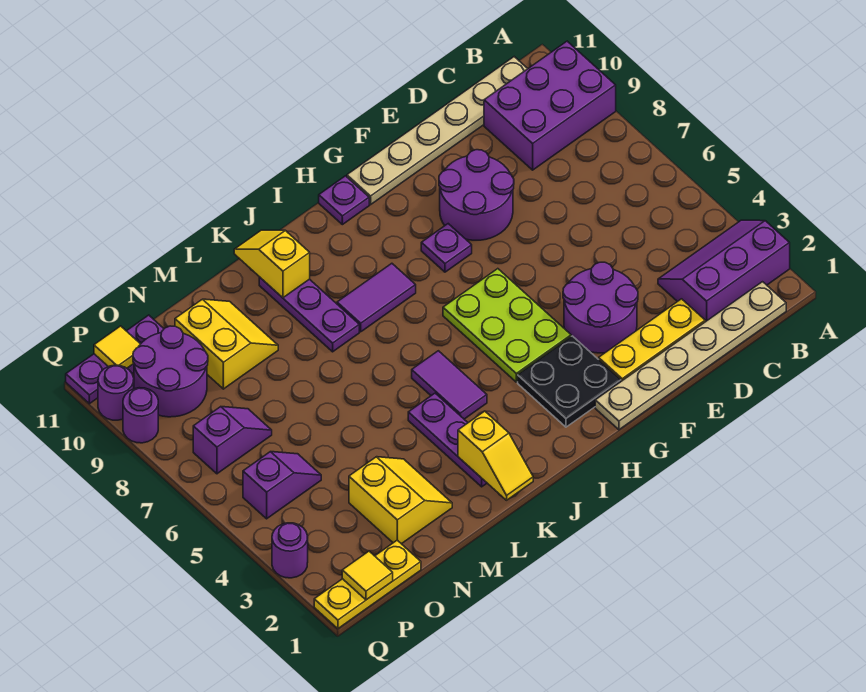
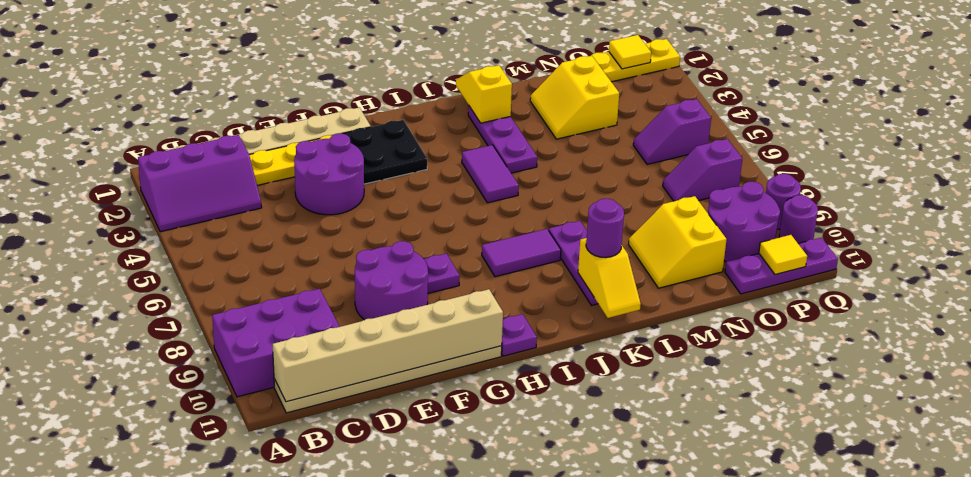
none -> tan brick B11:G11 level 2
lime plate G4:H6 level 1 -> none
purple round brick Q3 level 1 -> purple round brick K10 level 3

